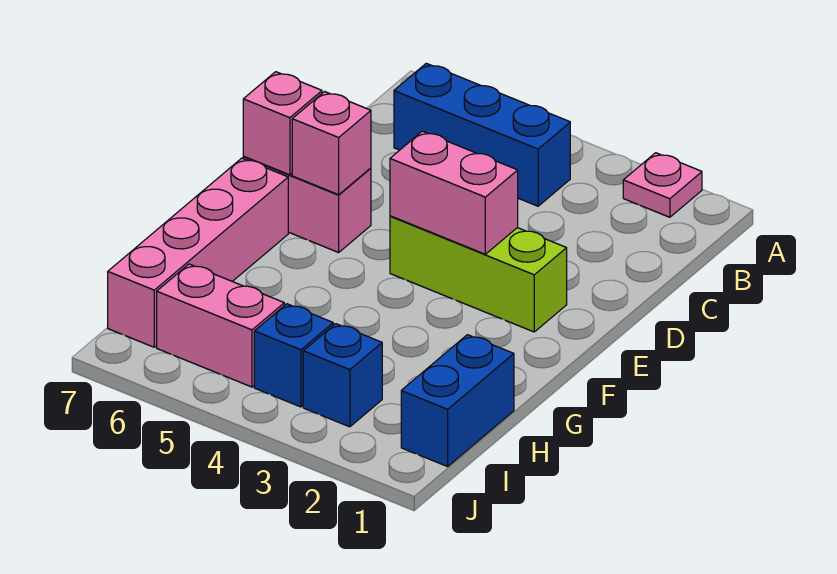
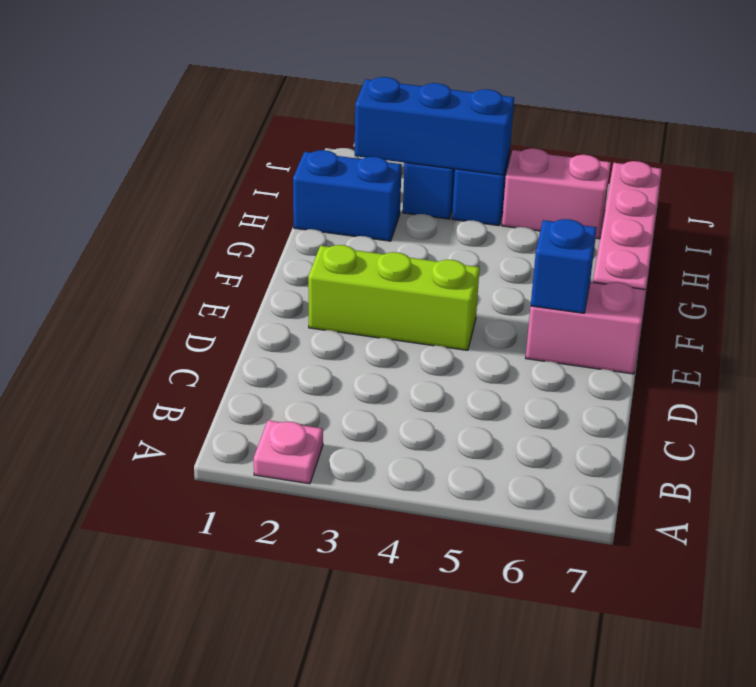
blue brick B4:B6 level 1 -> blue brick I2:I4 level 2
pink brick E3:E4 level 2 -> none
pink brick E6 level 2 -> blue brick E6 level 2
pink brick E7 level 2 -> none
blue brick H1:I1 level 1 -> blue brick H1:H2 level 1

